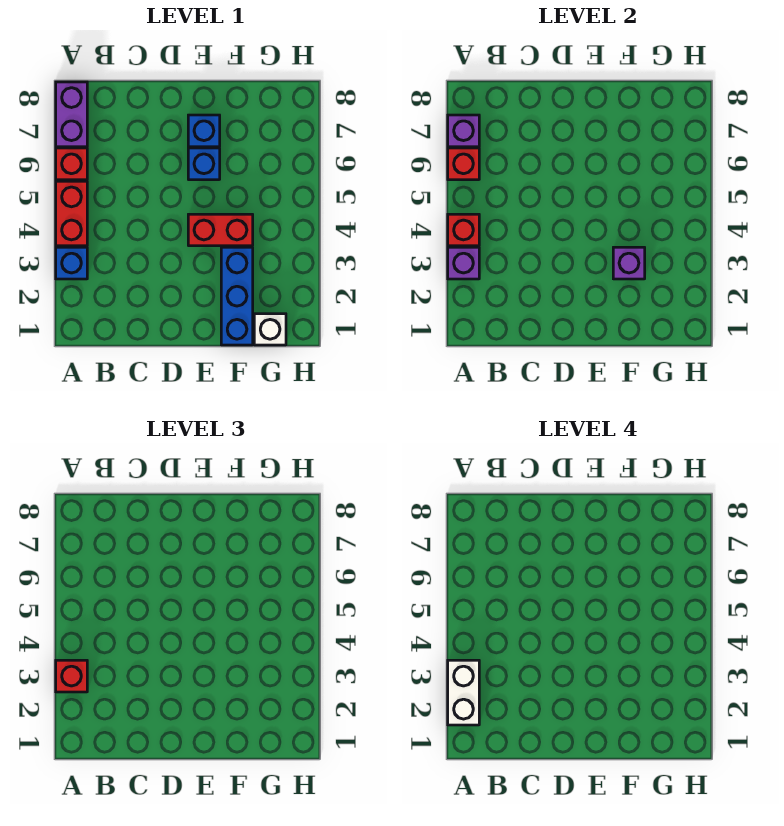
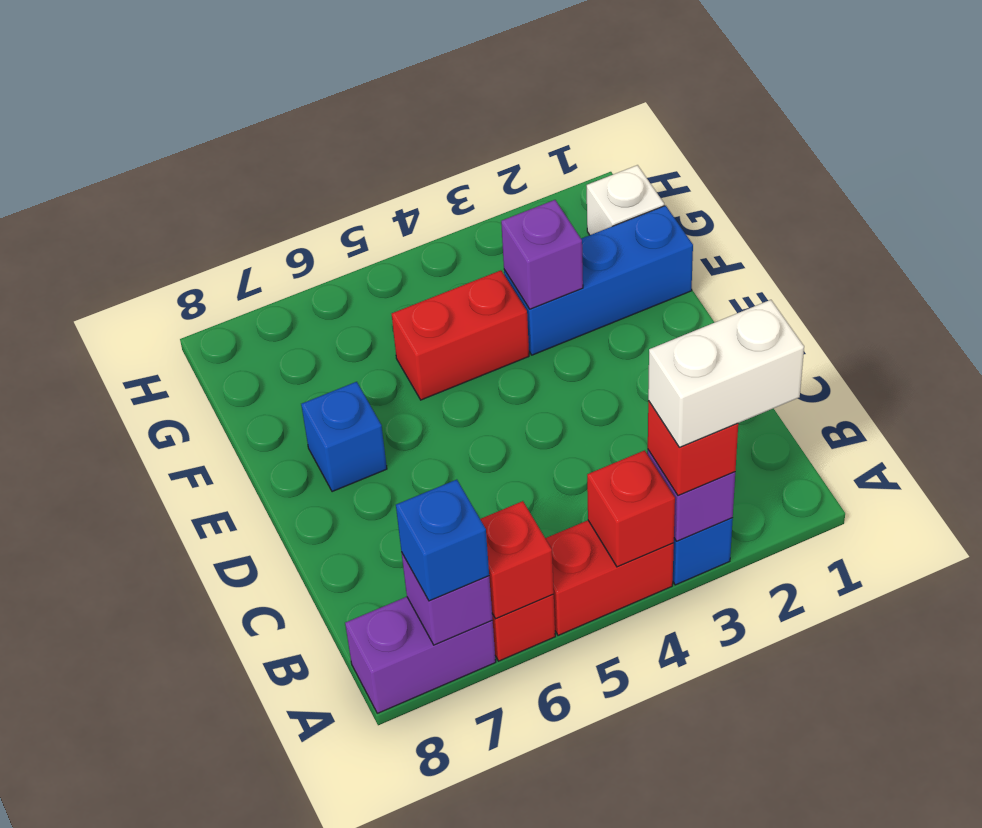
red brick E4:F4 level 1 -> red brick F4:F5 level 1
blue brick E6 level 1 -> blue brick A7 level 3

